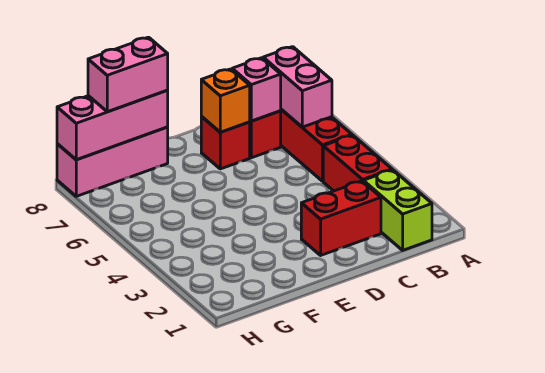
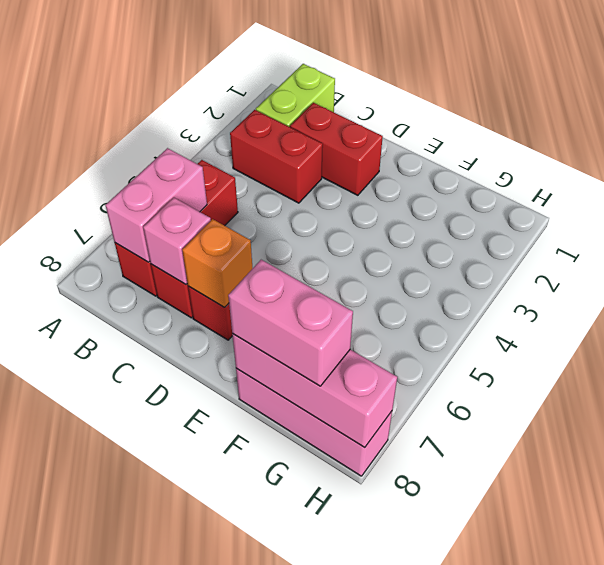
red brick B3:B4 level 1 -> red brick B3:C3 level 1

